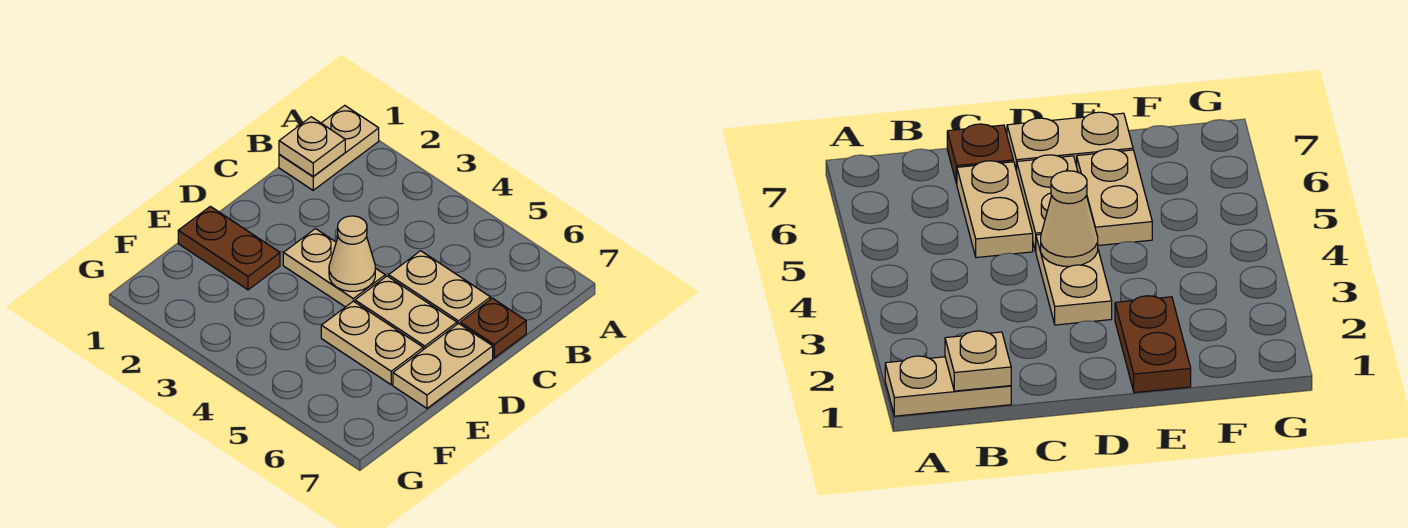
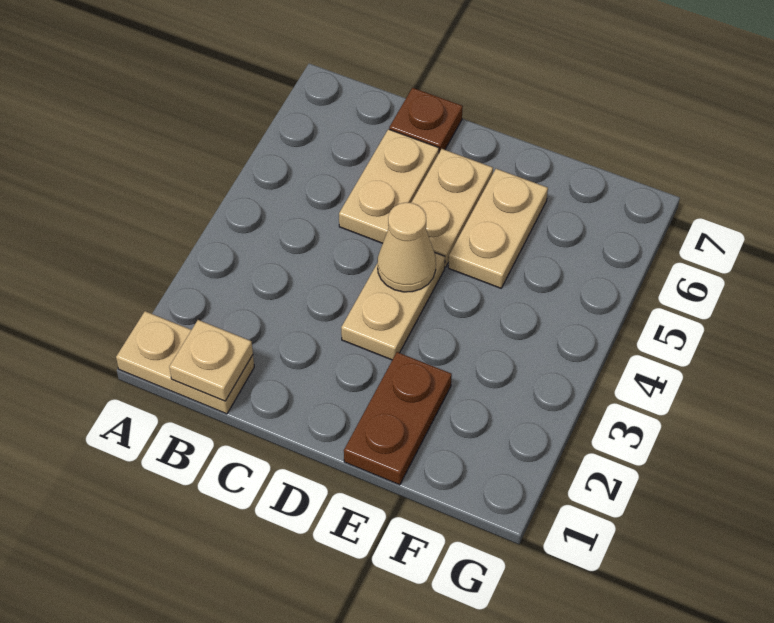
tan plate D7:E7 level 1 -> none

